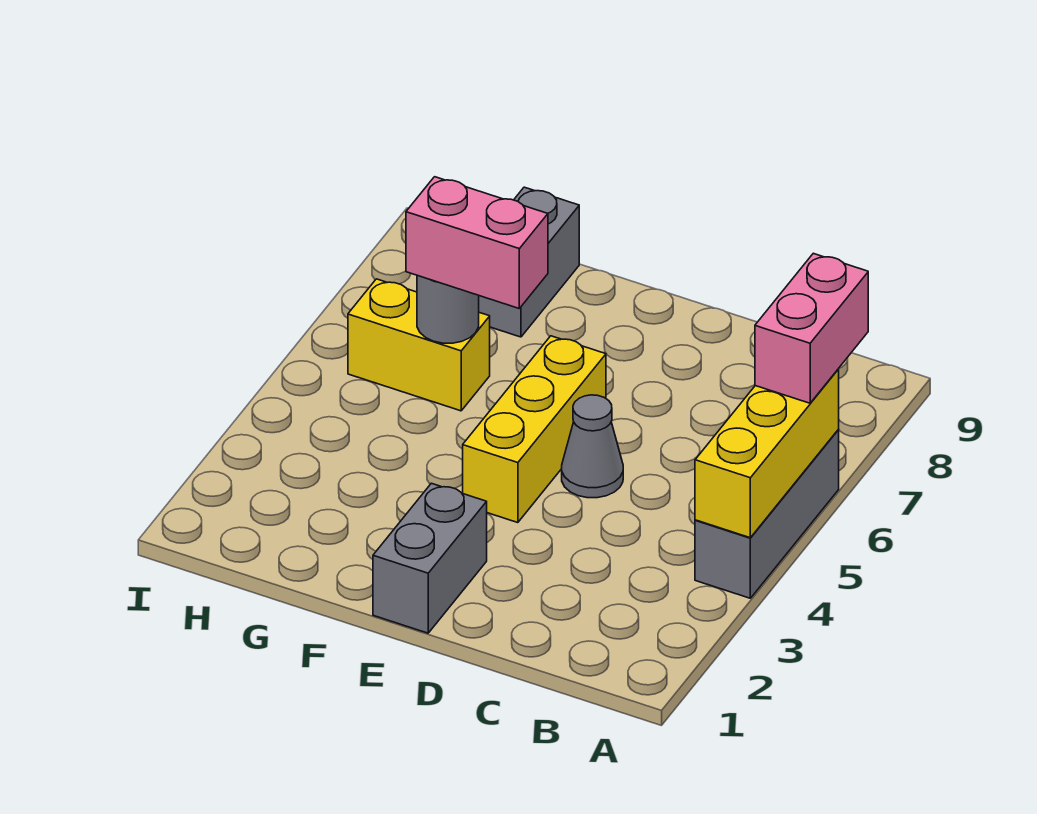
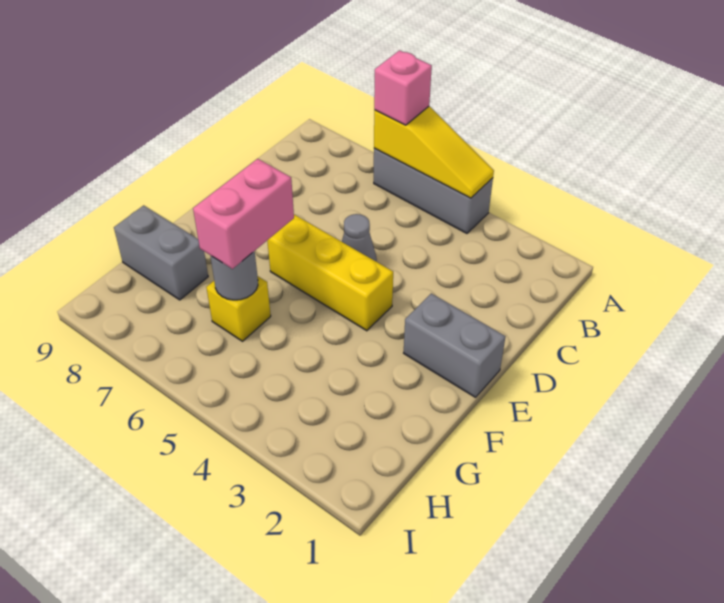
yellow brick A4:A6 level 2 -> yellow slope A4:A6 level 2 top 6
pink brick A6:A7 level 3 -> pink brick A6 level 3
yellow brick G6:H6 level 1 -> yellow brick G6 level 1

